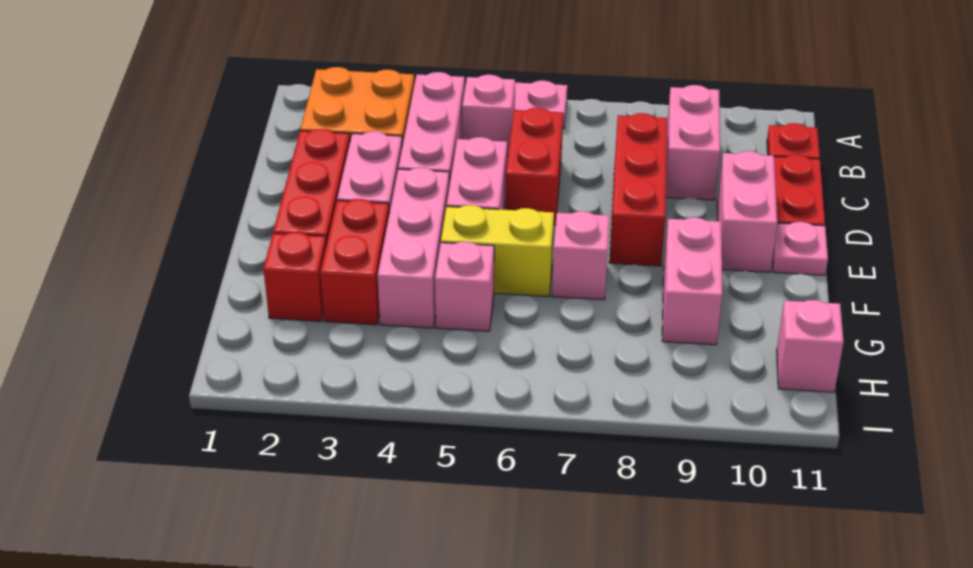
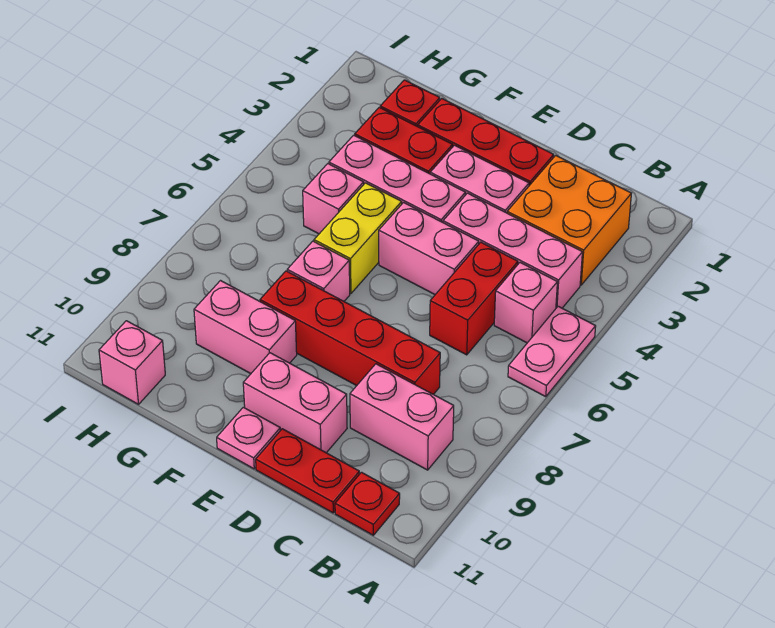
red brick C6:D6 level 1 -> red brick C5:C6 level 1
red brick C8:E8 level 1 -> red brick C8:F8 level 1

